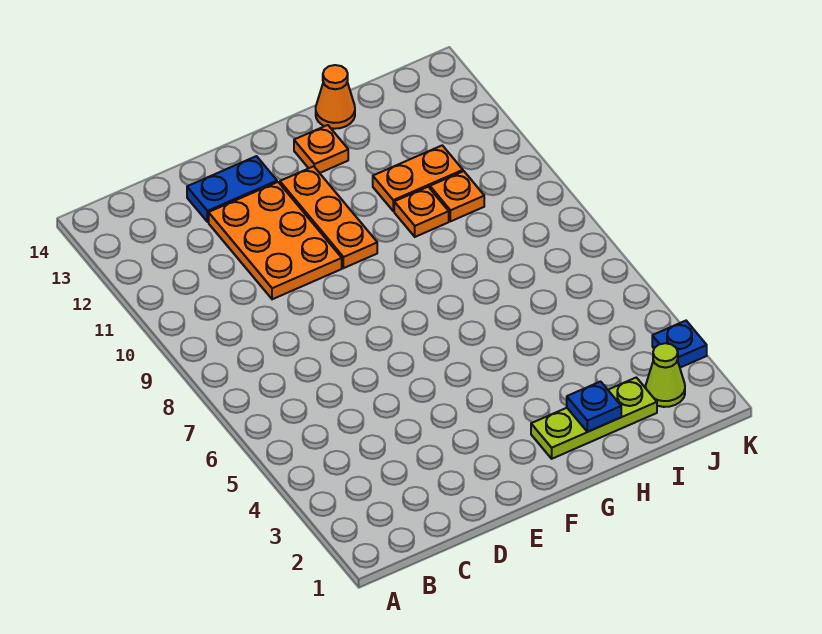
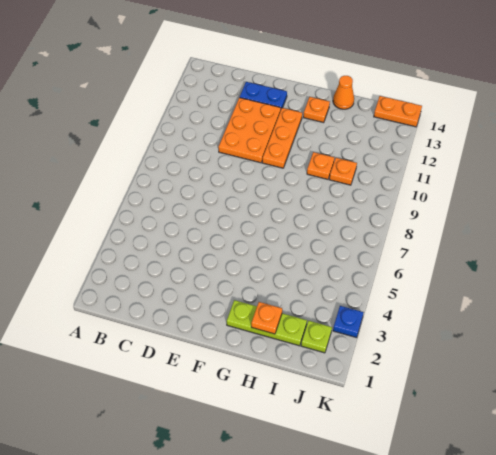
blue plate H2 level 2 -> orange plate H2 level 2
orange plate H11:I11 level 1 -> orange plate J14:K14 level 1
lime cone J2 level 1 -> lime plate J2 level 1

